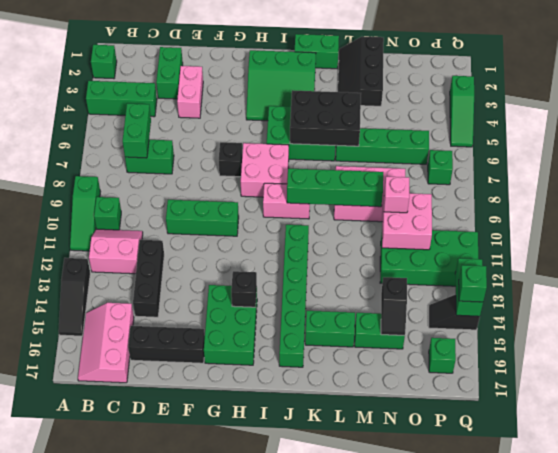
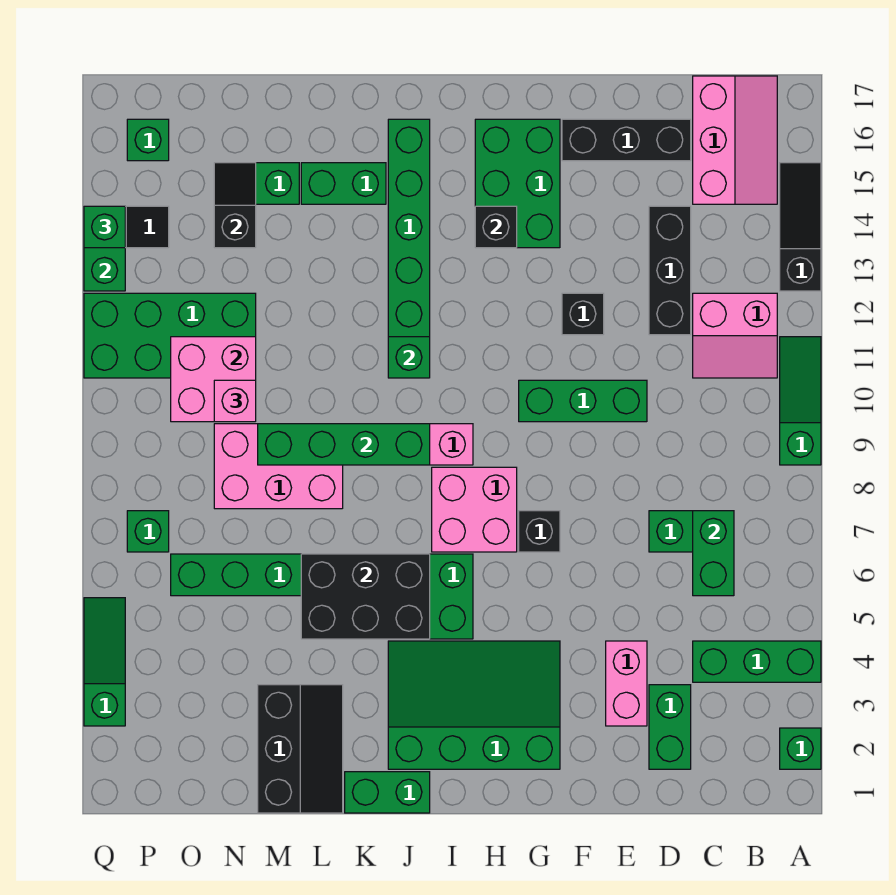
green brick B10 level 1 -> green brick J11 level 2
none -> black brick F12 level 1
green slope H2:J4 level 1 top 2 -> green slope G2:J4 level 1 top 2

